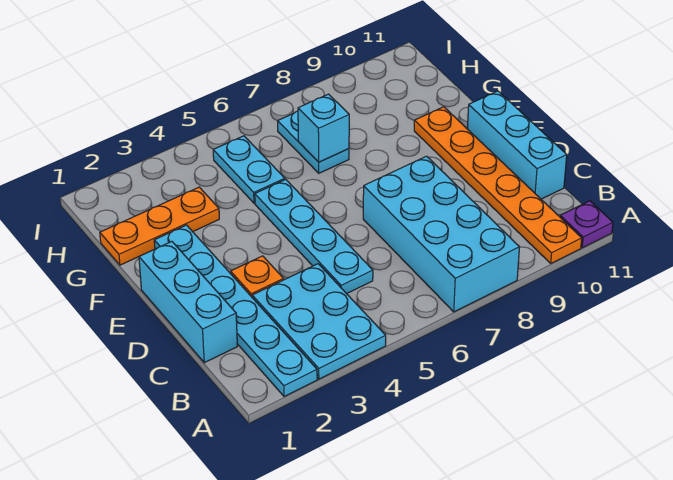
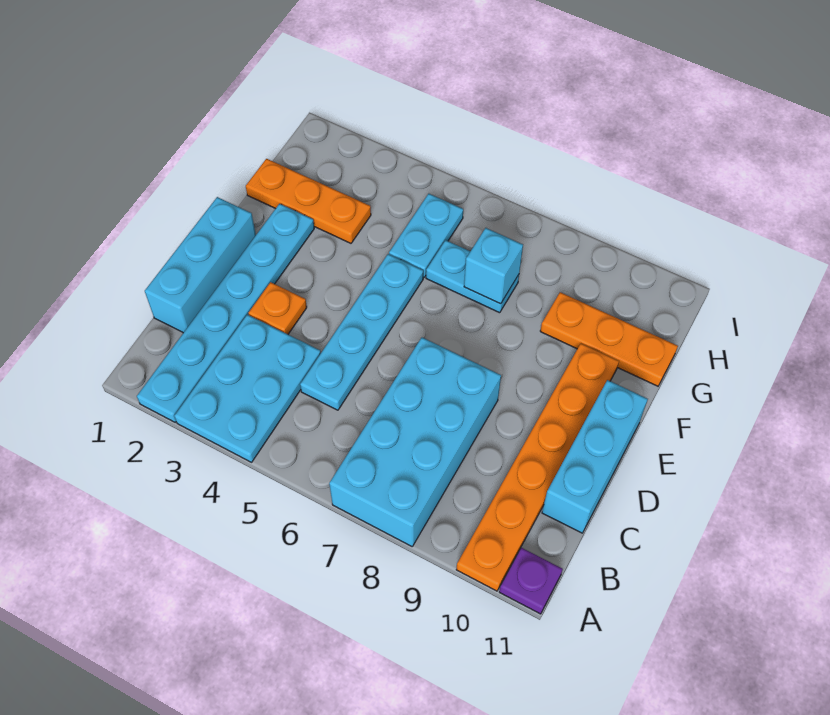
cyan plate G7:H7 level 1 -> cyan plate G6:G7 level 1
none -> orange plate G9:G11 level 1

